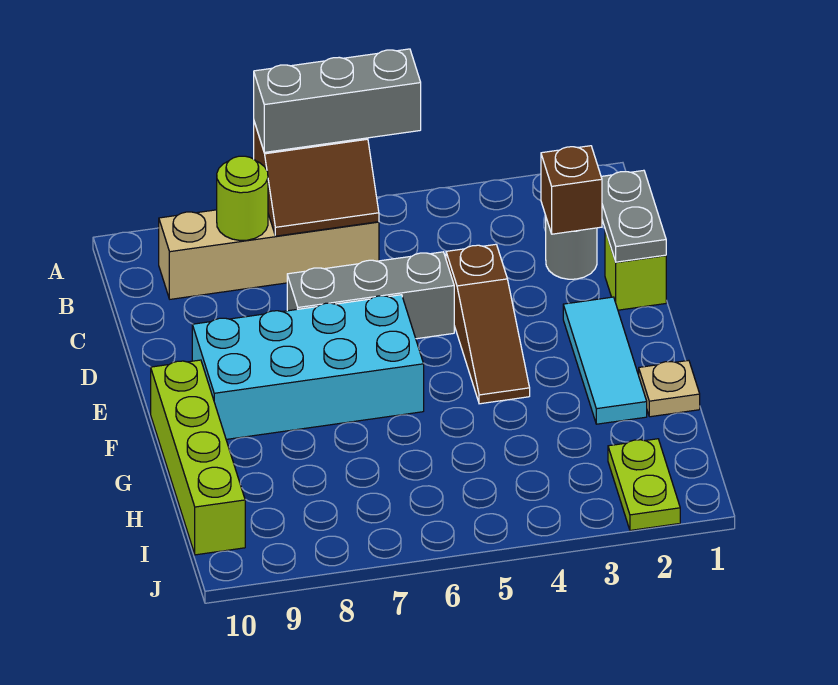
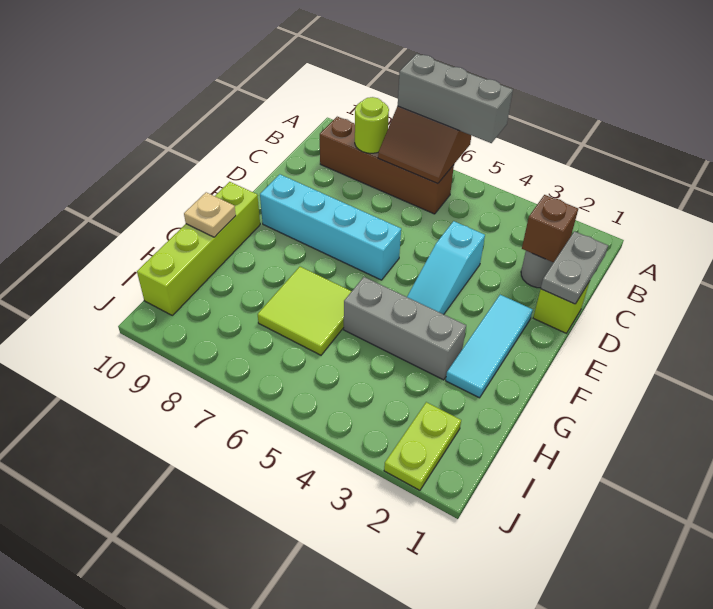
tan brick B6:B9 level 1 -> brown brick B6:B9 level 1
brown slope D4:F4 level 1 top D -> cyan slope D4:F4 level 1 top D
grey brick D5:D7 level 1 -> grey brick G3:G5 level 1
cyan brick E6:F9 level 1 -> cyan brick E6:E9 level 1
tan plate G1 level 1 -> tan plate G10 level 2
none -> lime tile G6:H7 level 1

